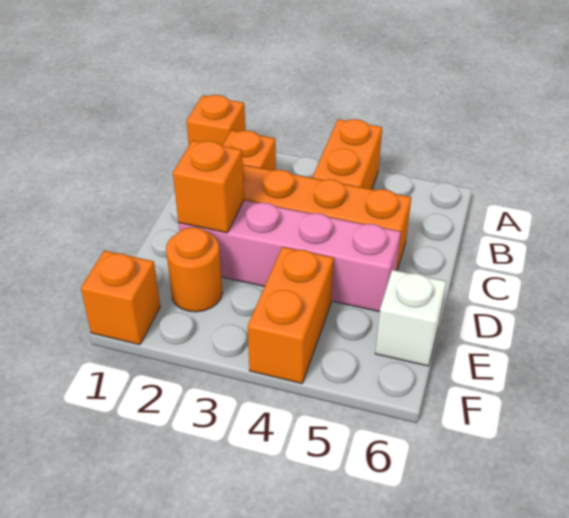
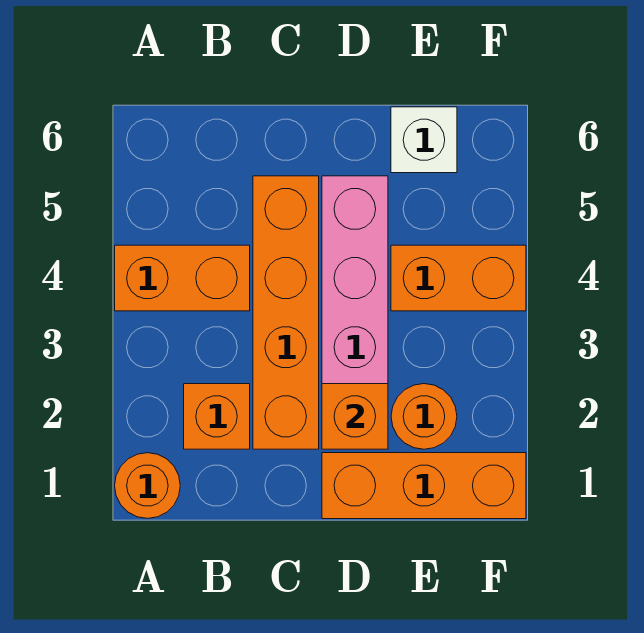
orange brick A1 level 1 -> orange round brick A1 level 1
orange brick F1 level 1 -> orange brick D1:F1 level 1

